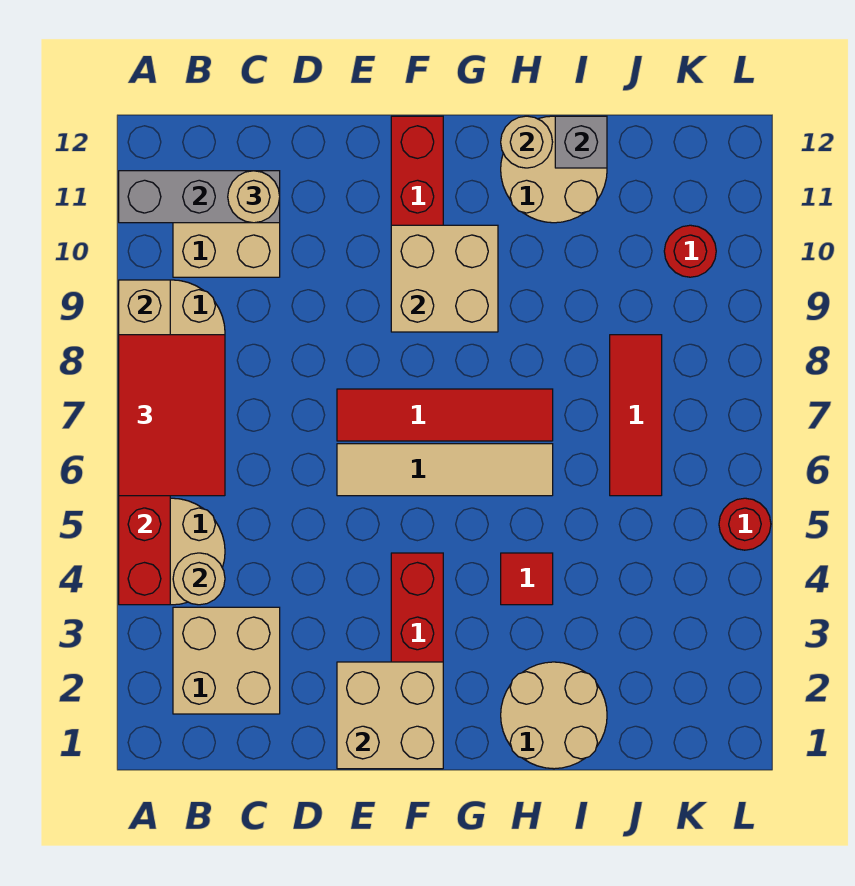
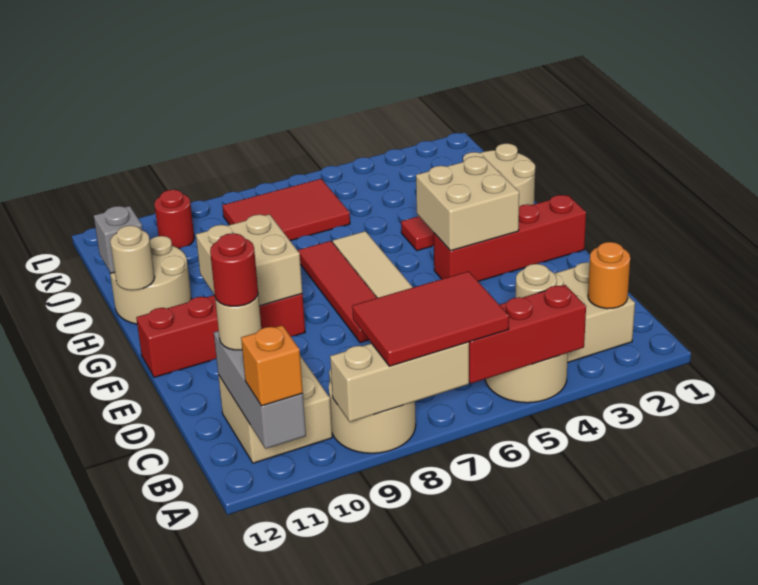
none -> orange brick A11 level 3
none -> orange round brick B2 level 2
tan brick E1:F2 level 2 -> tan brick F3:G4 level 2
red tile J6:J8 level 1 -> red tile J6:K8 level 1
red round brick L5 level 1 -> red round brick C11 level 4

